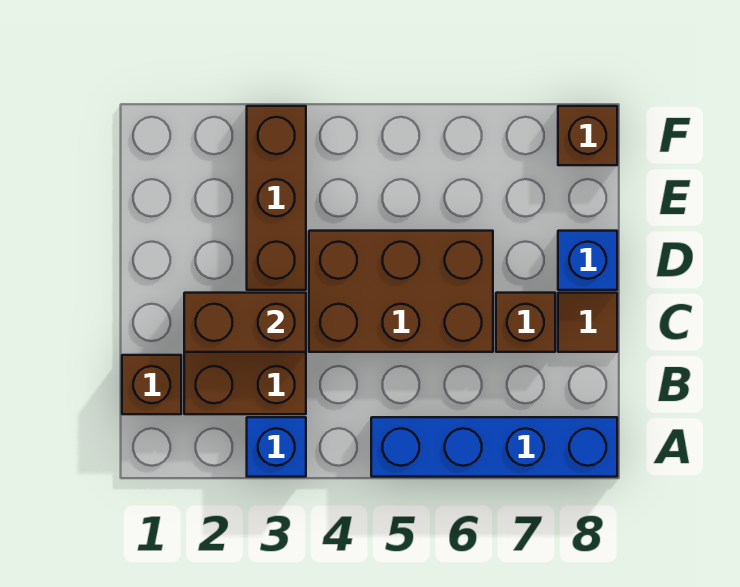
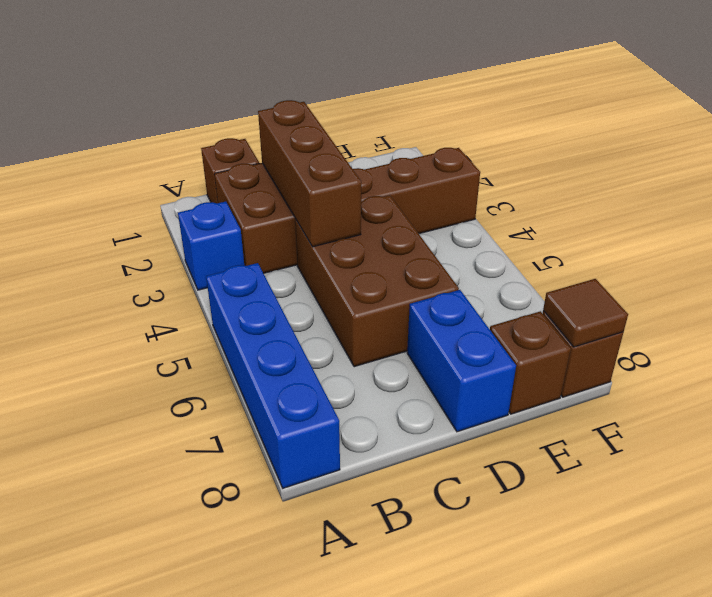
brown brick C2:C3 level 2 -> brown brick C2:C4 level 2
brown brick C7 level 1 -> brown brick E8 level 1
brown tile C8 level 1 -> brown tile F8 level 2
blue brick D8 level 1 -> blue brick D7:D8 level 1

